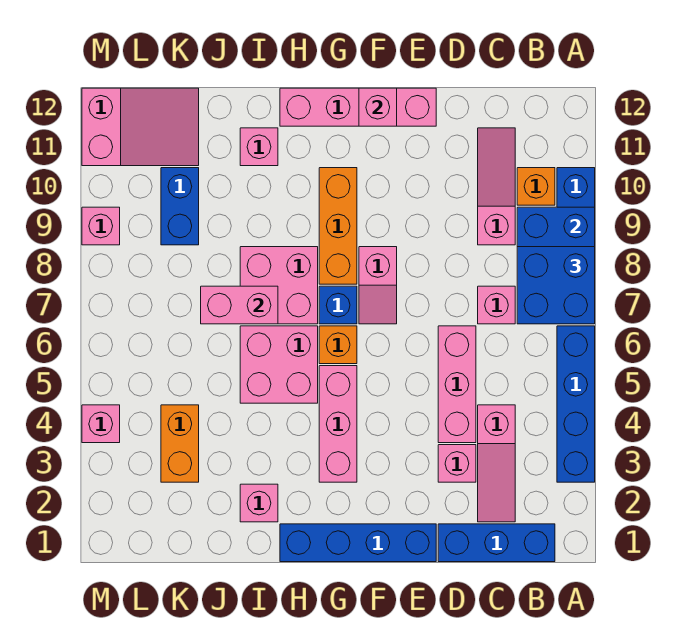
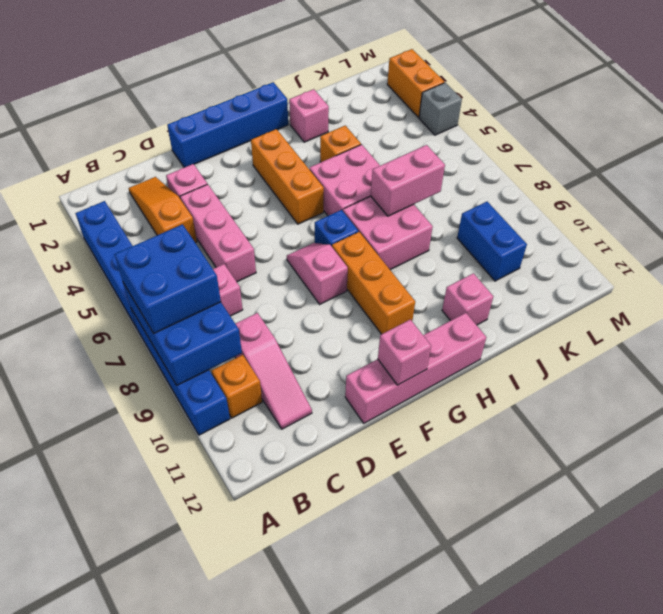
blue brick B1:D1 level 1 -> none
pink slope C2:C4 level 1 top 4 -> orange slope C2:C4 level 1 top 4
pink brick G3:G5 level 1 -> orange brick G3:G5 level 1
orange brick G6 level 1 -> orange brick I4 level 1
orange brick K3:K4 level 1 -> orange brick M2:M3 level 1
pink slope K11:M12 level 1 top M -> none
pink brick M4 level 1 -> grey brick M4 level 1
pink brick M9 level 1 -> none

